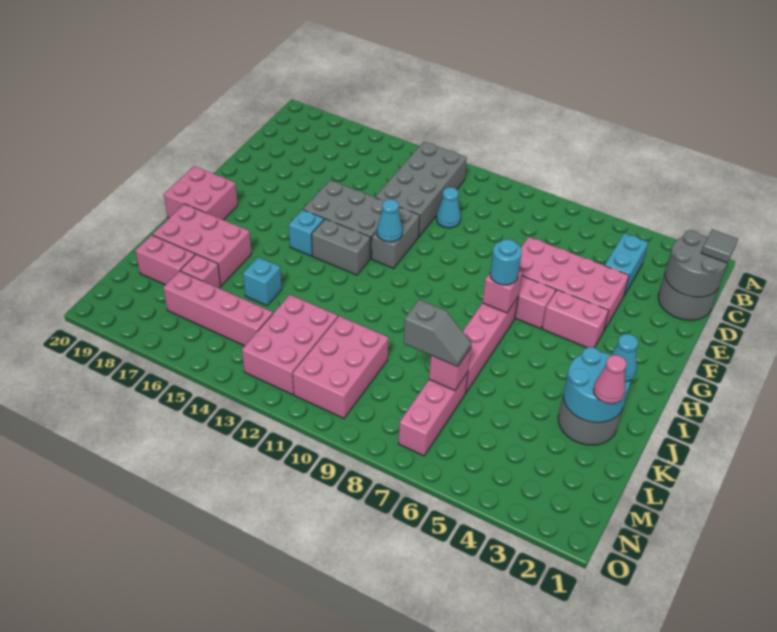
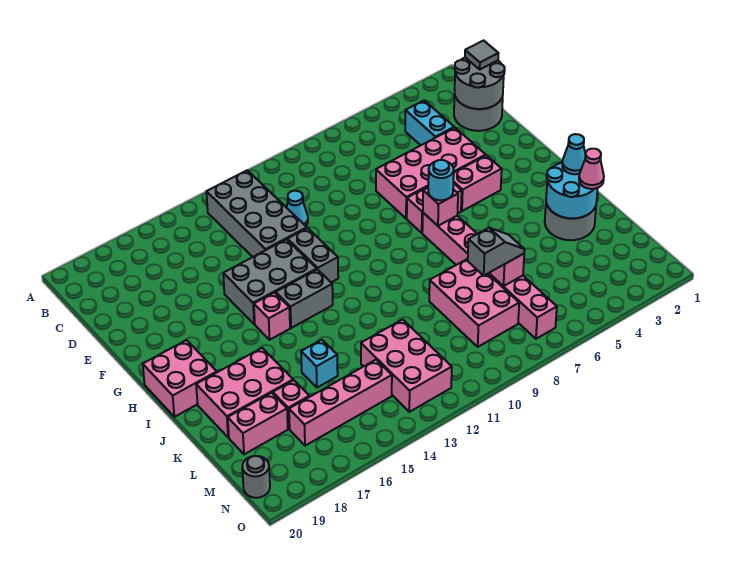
cyan cone G12 level 2 -> none
cyan brick H15 level 1 -> pink brick H15 level 1
pink brick L10:N11 level 1 -> pink brick K8:M9 level 1
none -> grey round brick N20 level 1

